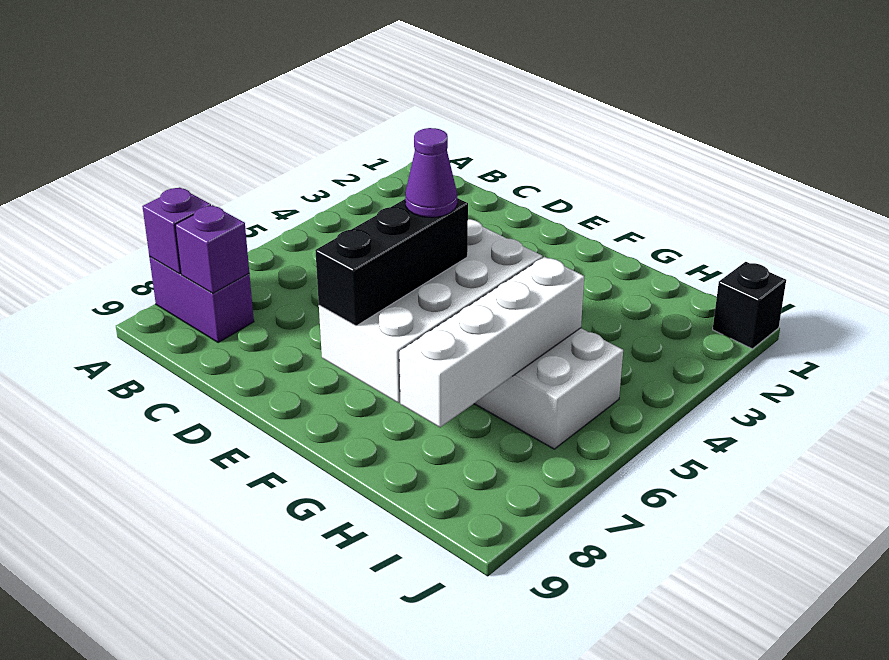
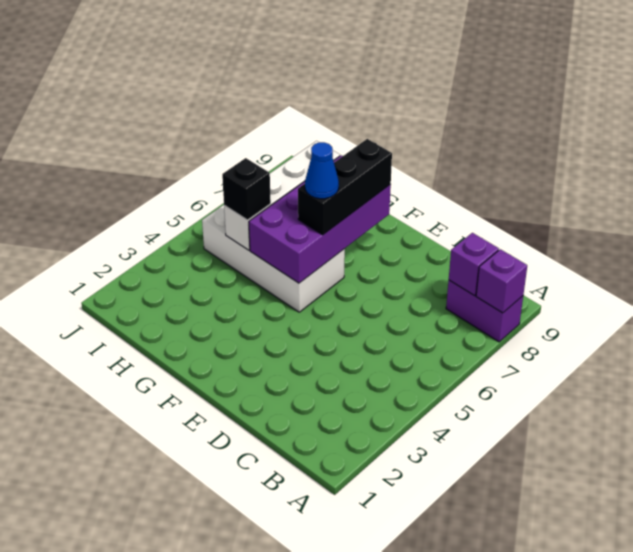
white brick F5:G8 level 2 -> purple brick F5:G8 level 2
purple cone F6 level 4 -> blue cone F6 level 4
black brick J1 level 1 -> black brick H5 level 3

